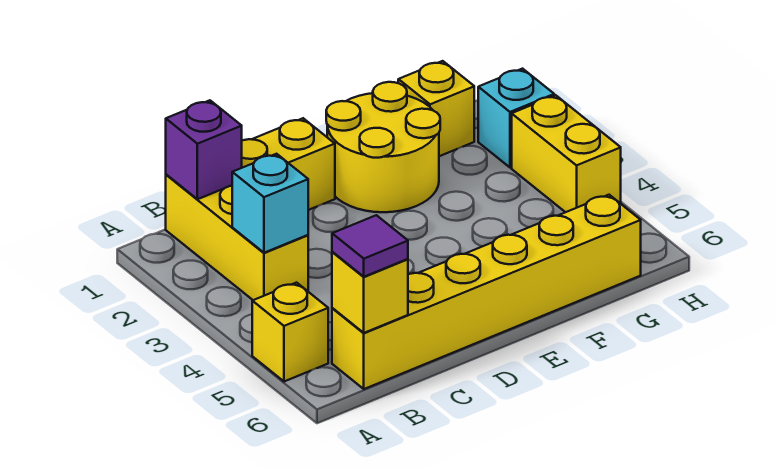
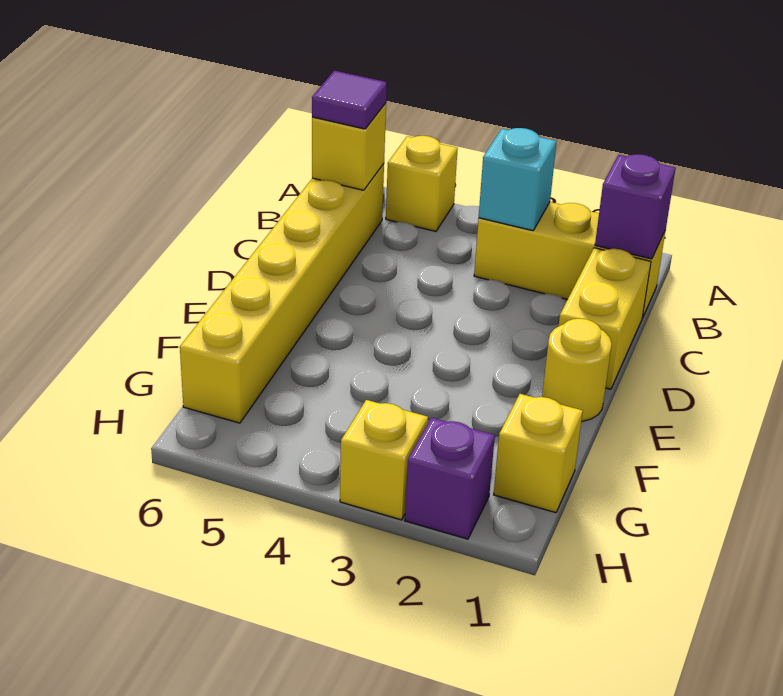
yellow round brick E1:F2 level 1 -> yellow round brick E1 level 1
cyan brick H2 level 1 -> purple brick H2 level 1
yellow brick H3:H4 level 1 -> yellow brick H3 level 1

